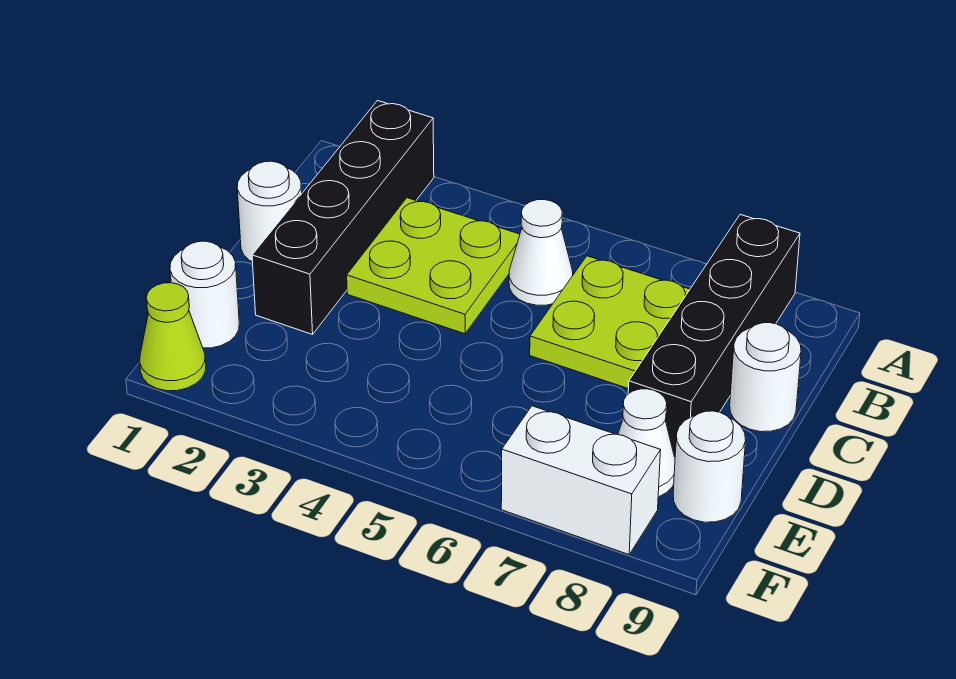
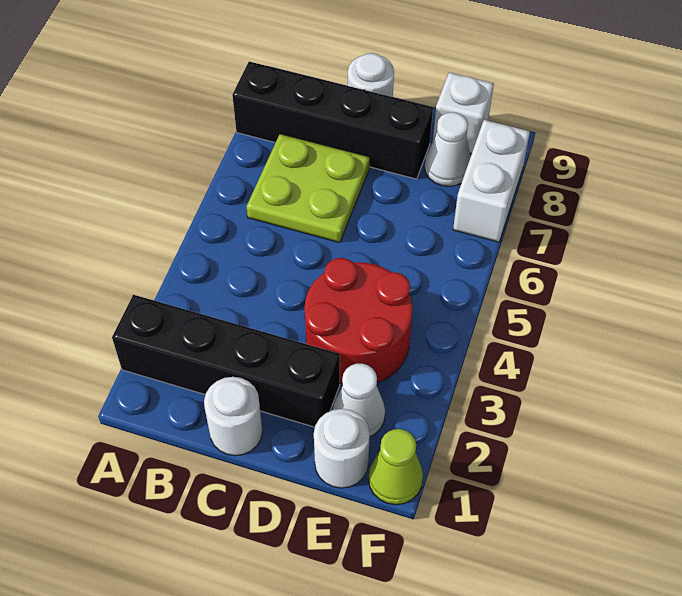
lime plate B3:C4 level 1 -> none
white cone B5 level 1 -> white cone E2 level 1
none -> red round brick D3:E4 level 1
white round brick E9 level 1 -> white brick E9 level 1

